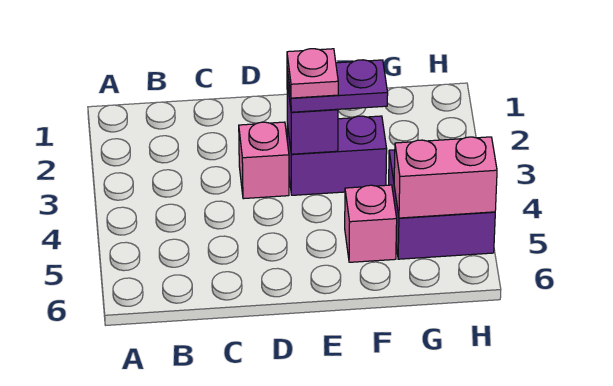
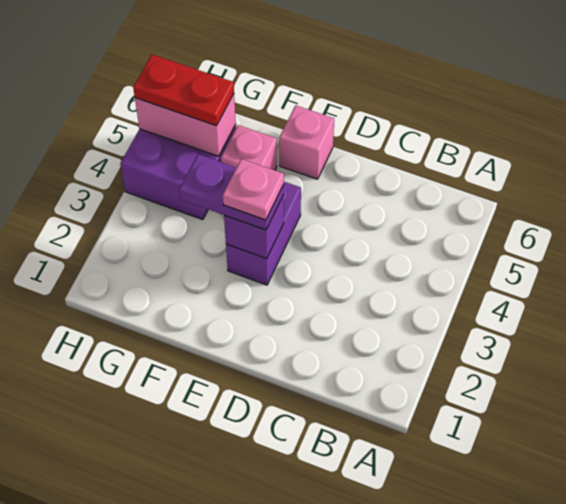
pink brick D3 level 1 -> pink brick E6 level 1
purple brick E3:F3 level 1 -> purple brick E3:E4 level 1
none -> red plate G5:H5 level 3

